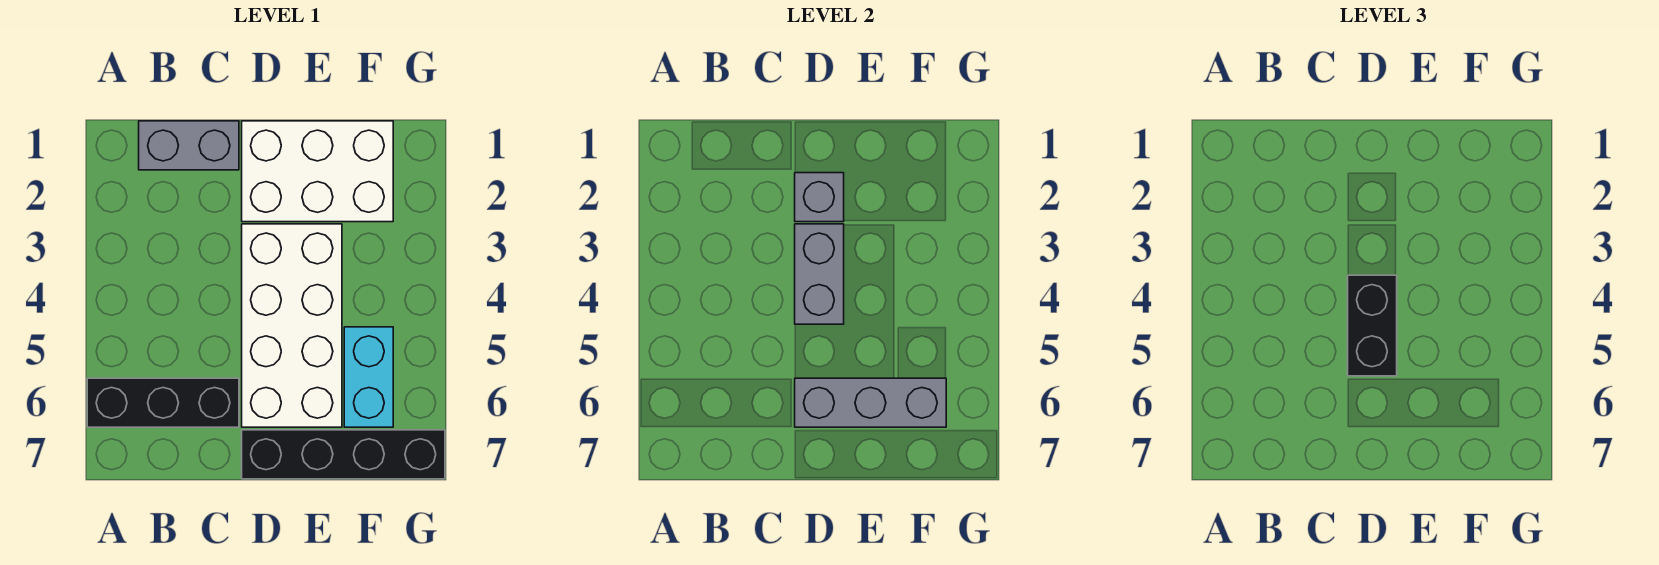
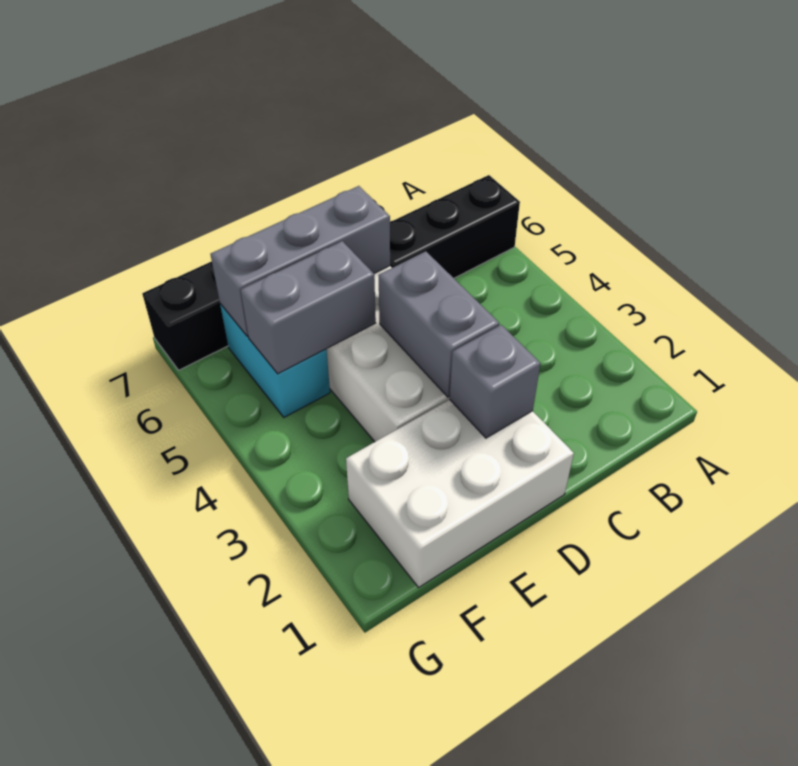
grey brick B1:C1 level 1 -> grey brick E5:F5 level 2
black brick D4:D5 level 3 -> none

